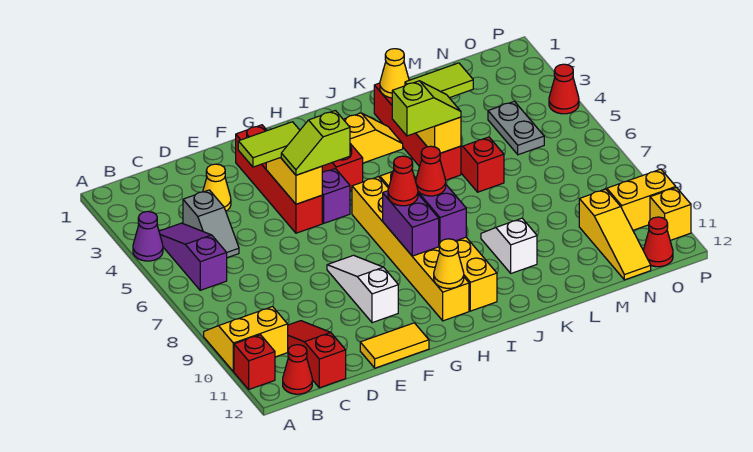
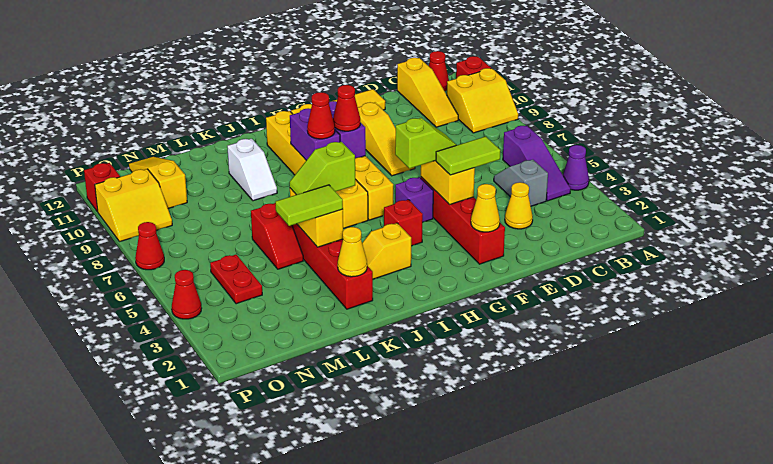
red slope C10:C12 level 1 top 12 -> yellow slope C10:C12 level 1 top 12
white slope F8:F10 level 1 top 10 -> yellow slope F8:F10 level 1 top 10
yellow cone H11 level 2 -> yellow cone F2 level 2
grey plate N4:N5 level 1 -> red plate N4:N5 level 1
red cone O12 level 1 -> red cone P7 level 1
yellow brick P11 level 1 -> red brick P11 level 1

